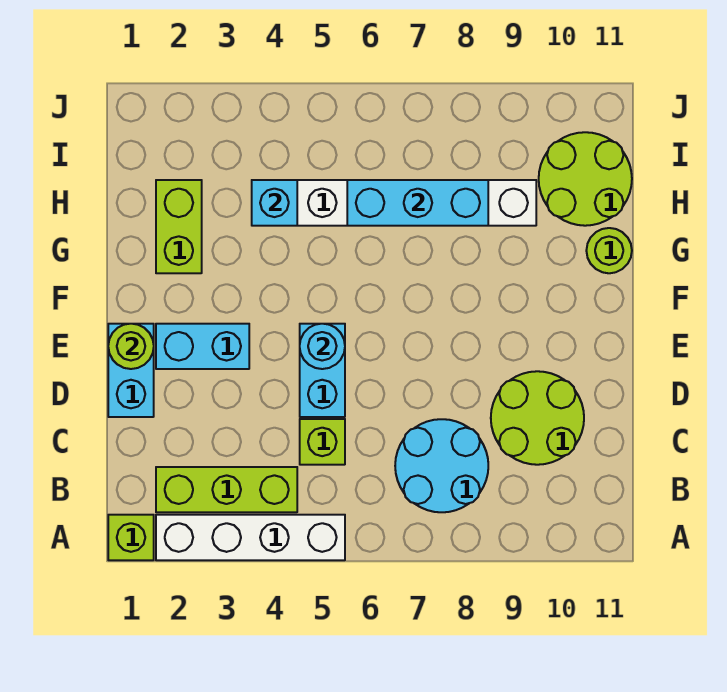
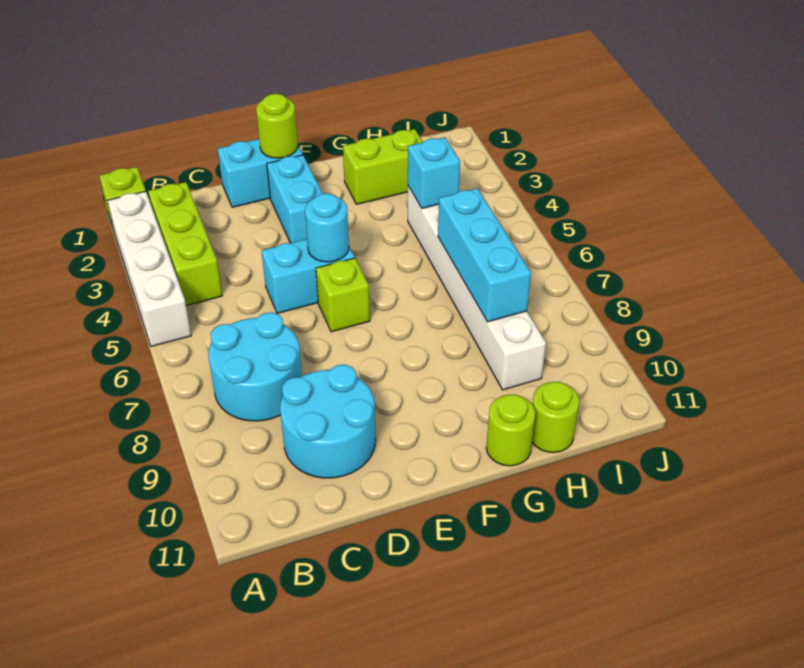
lime brick C5 level 1 -> lime brick E6 level 1
lime round brick C9:D10 level 1 -> cyan round brick C9:D10 level 1
lime round brick H10:I11 level 1 -> lime round brick H11 level 1

